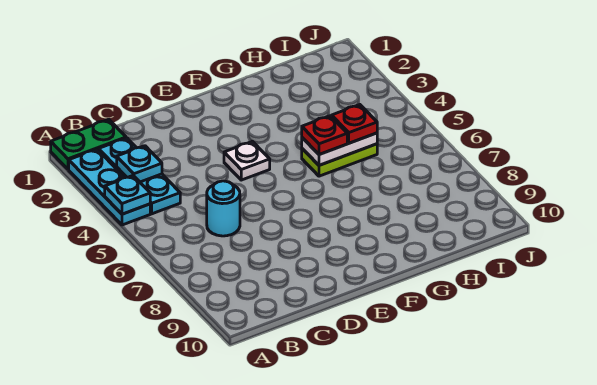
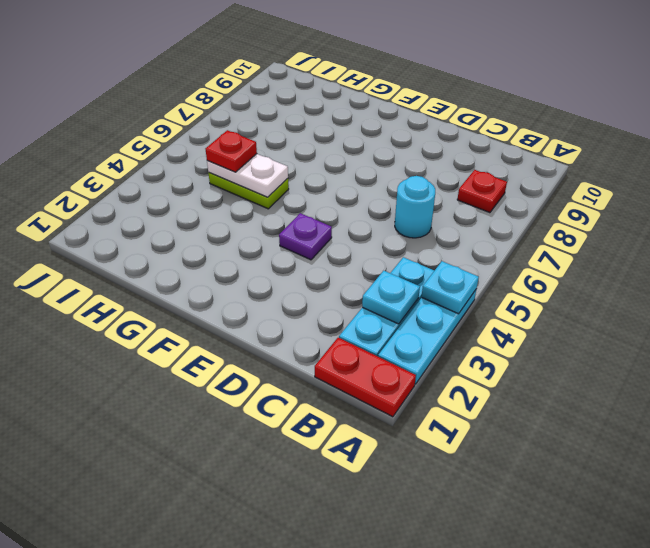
green plate A1:B1 level 1 -> red plate A1:B1 level 1
white plate E4 level 1 -> purple plate E4 level 1
red plate G5 level 3 -> red plate B8 level 1

